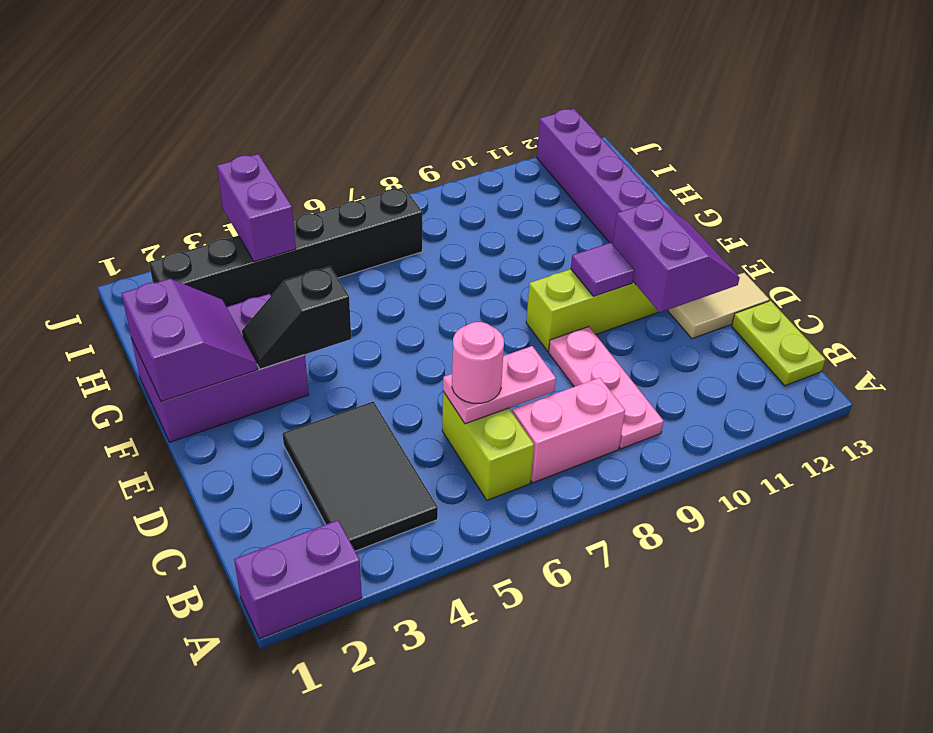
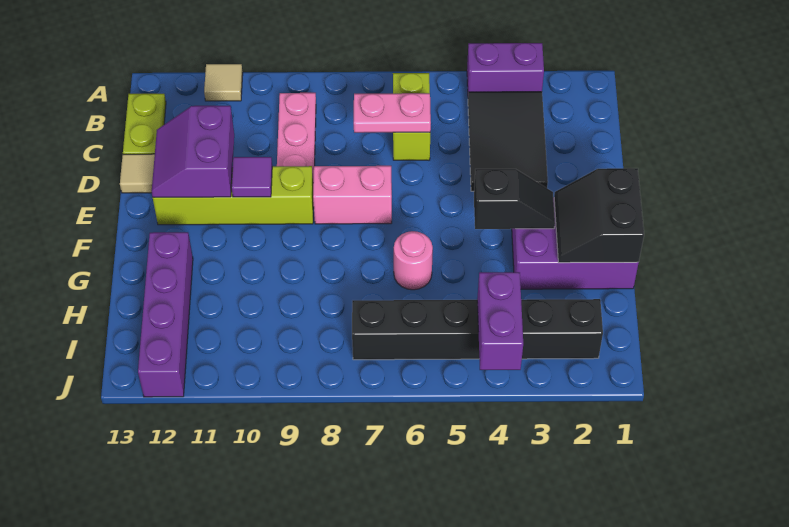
purple brick A1:A2 level 1 -> purple brick A3:A4 level 1
none -> tan tile A11 level 1
pink brick B7:B8 level 1 -> pink brick E7:E8 level 1
pink round brick C6 level 3 -> pink round brick G6 level 1
purple slope F1:G2 level 2 top 1 -> black slope F1:G2 level 2 top 1

